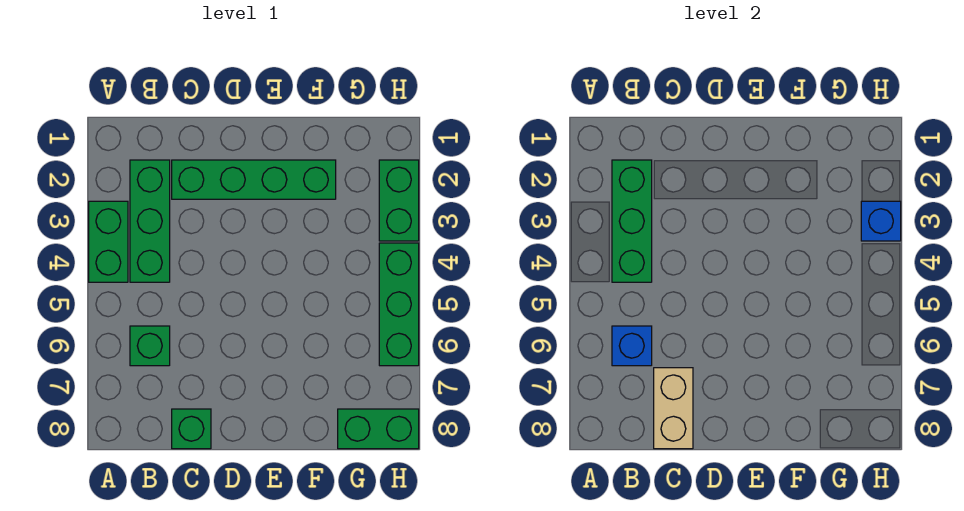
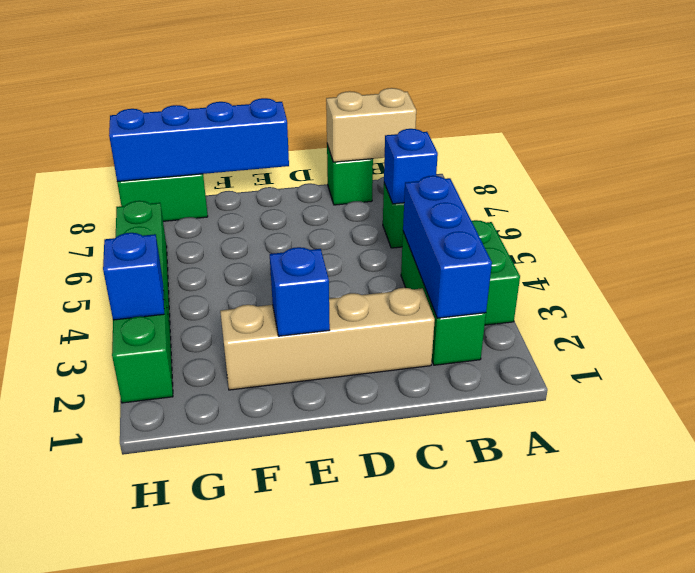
green brick B2:B4 level 2 -> blue brick B2:B4 level 2
green brick C2:F2 level 1 -> tan brick C2:F2 level 1
tan brick C7:C8 level 2 -> tan brick B8:C8 level 2
none -> blue brick E2 level 2
none -> blue brick E8:H8 level 2

